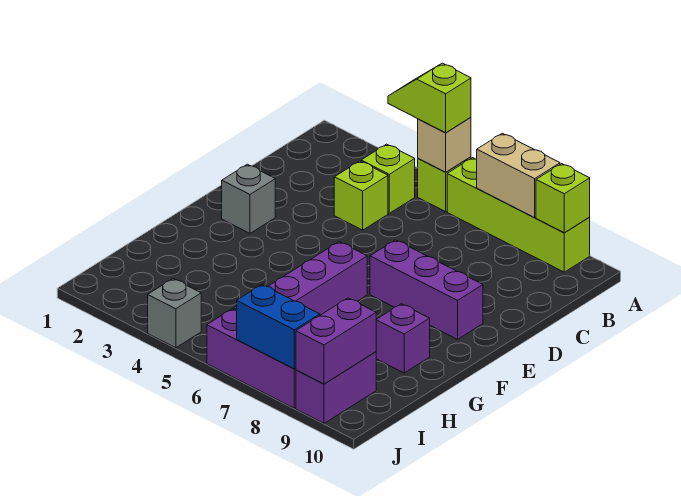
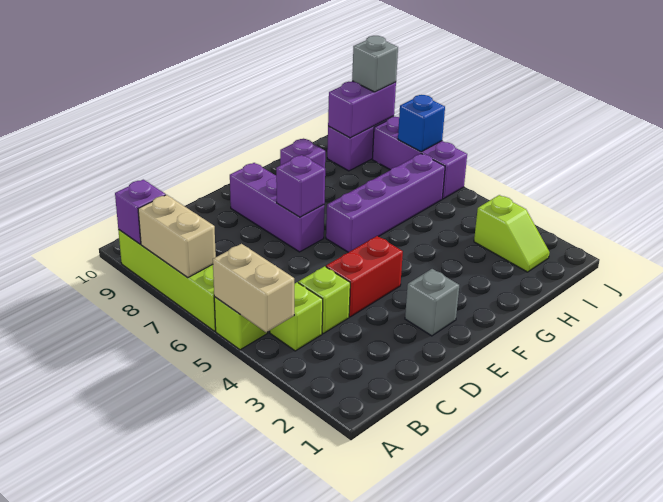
lime slope A4:A5 level 3 top 5 -> lime slope I2:I3 level 1 top 3
tan brick A5 level 2 -> tan brick A4:A5 level 2
lime brick A9 level 2 -> purple brick A9 level 2
none -> red brick D4:E4 level 1
none -> purple brick E7 level 2
grey brick J4 level 1 -> grey brick J9 level 3
blue brick J7:J8 level 2 -> blue brick J7 level 2

